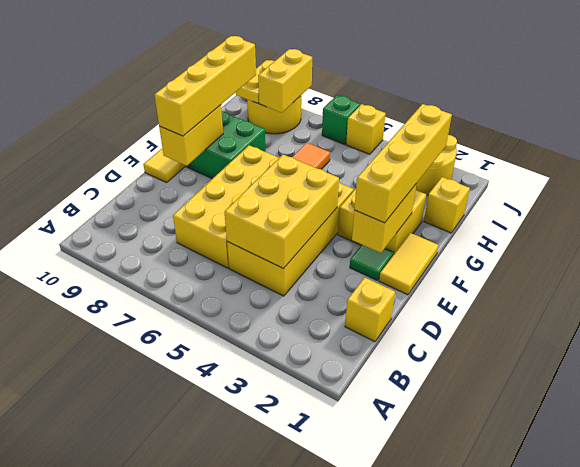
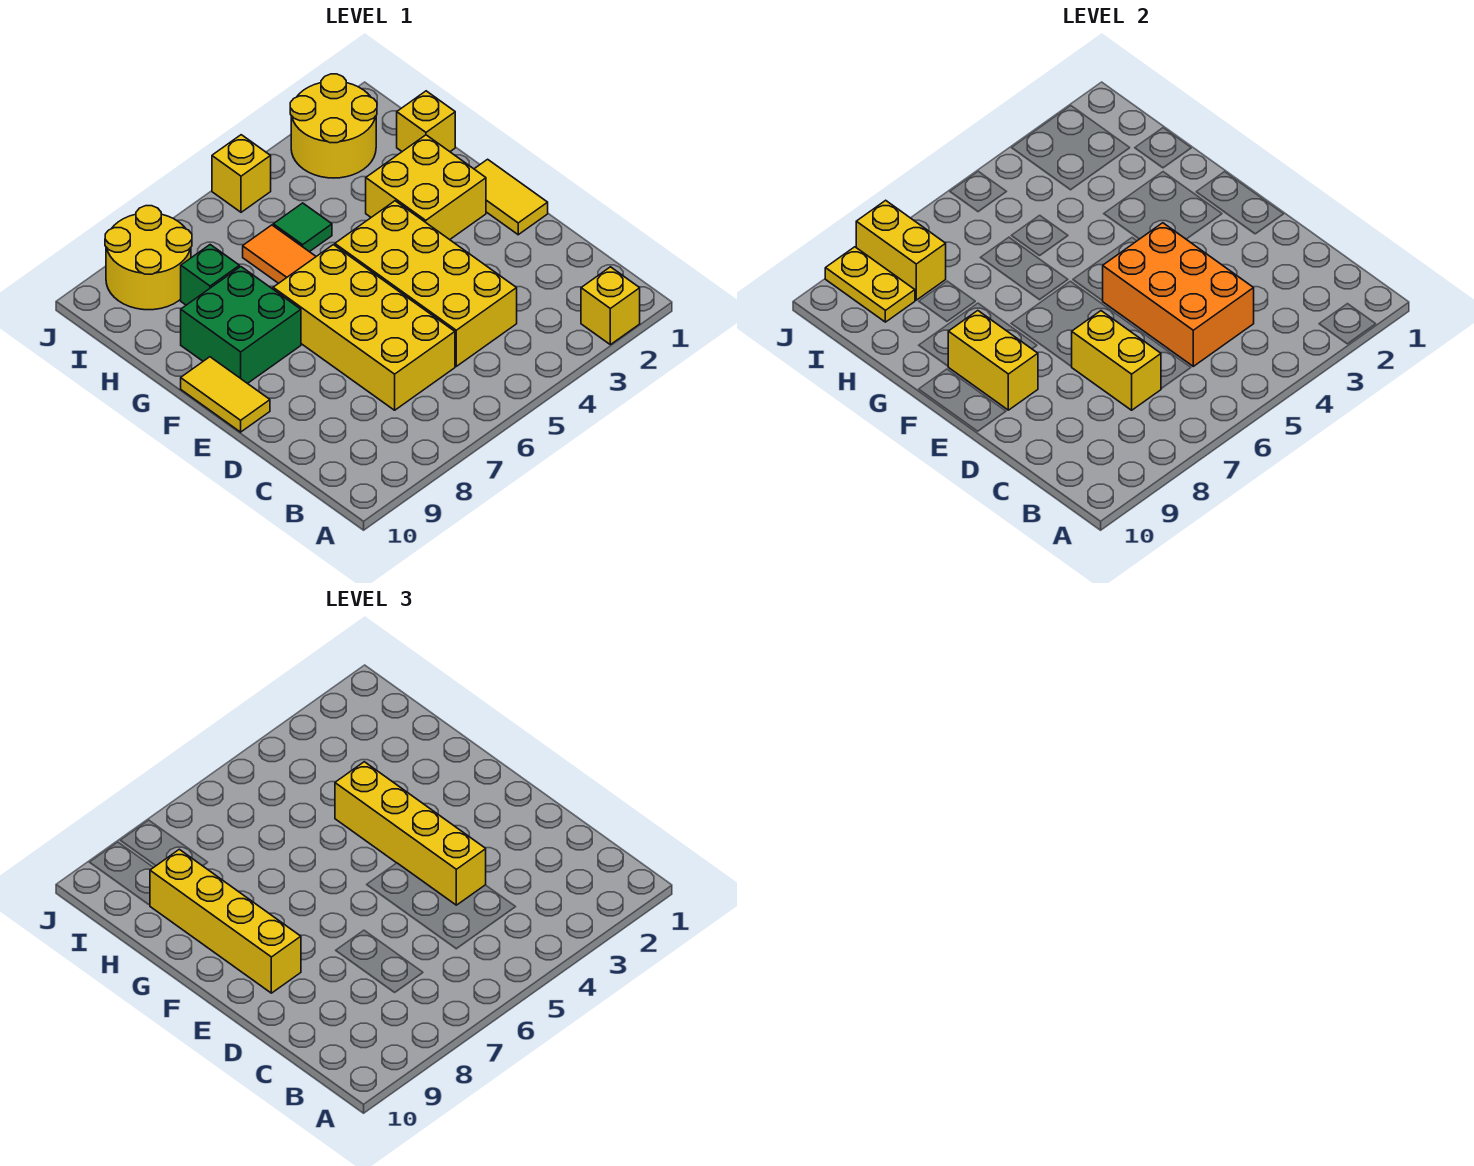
yellow brick C1 level 1 -> yellow brick A2 level 1
yellow brick C4:E5 level 2 -> orange brick C4:E5 level 2
green tile E2 level 1 -> green tile H5 level 1
yellow brick E2:F2 level 2 -> yellow brick C7:D7 level 2
yellow brick E2:H2 level 3 -> yellow brick D4:G4 level 3
green brick J6 level 1 -> green brick H8 level 1

